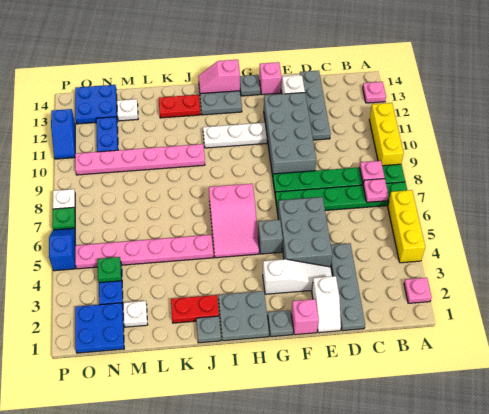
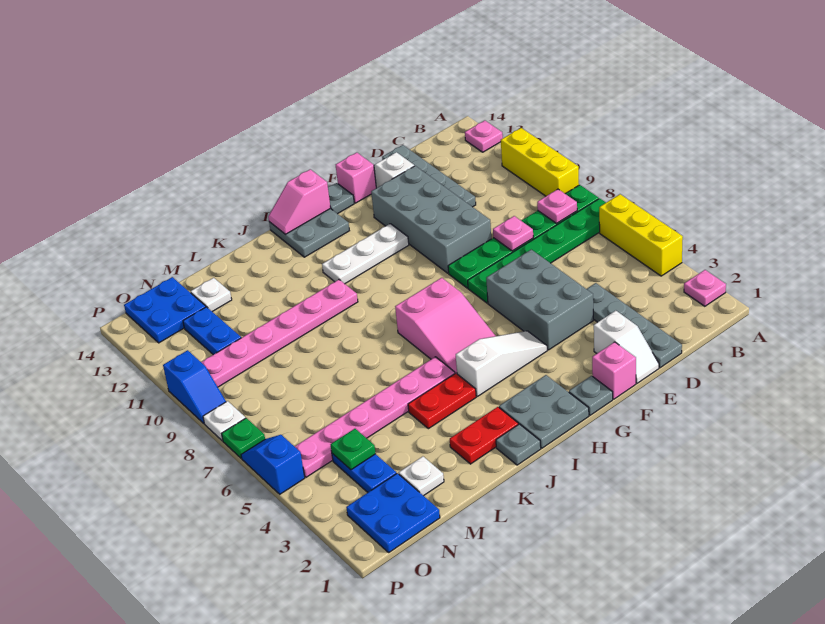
pink plate B7 level 2 -> pink plate D8 level 2
white slope E3:G3 level 1 top G -> white slope G4:I4 level 1 top I
grey brick G5 level 1 -> none
red plate J13:K13 level 1 -> red plate J4:K4 level 1
blue slope P11:P12 level 1 top 12 -> blue slope P9:P10 level 1 top 10

